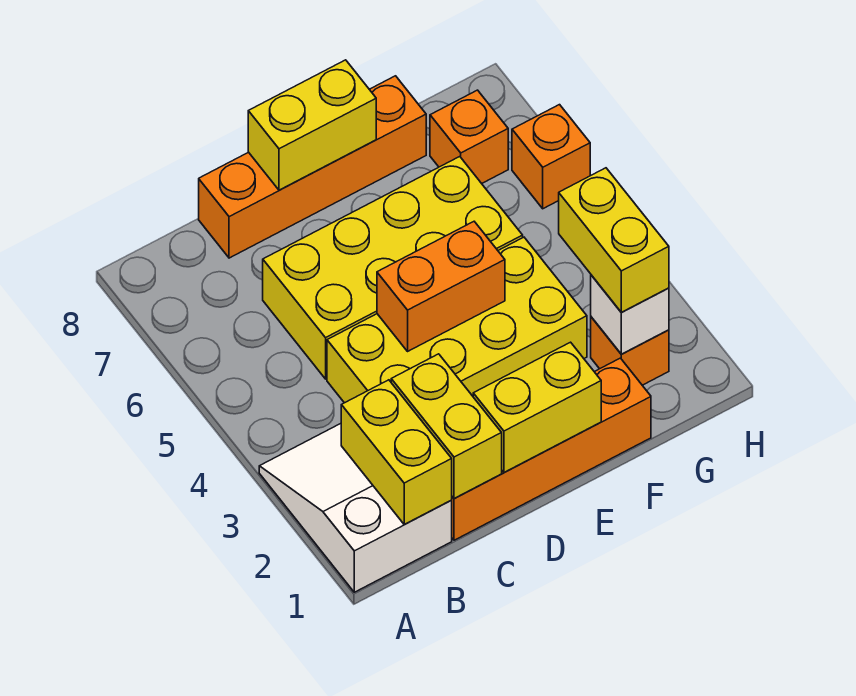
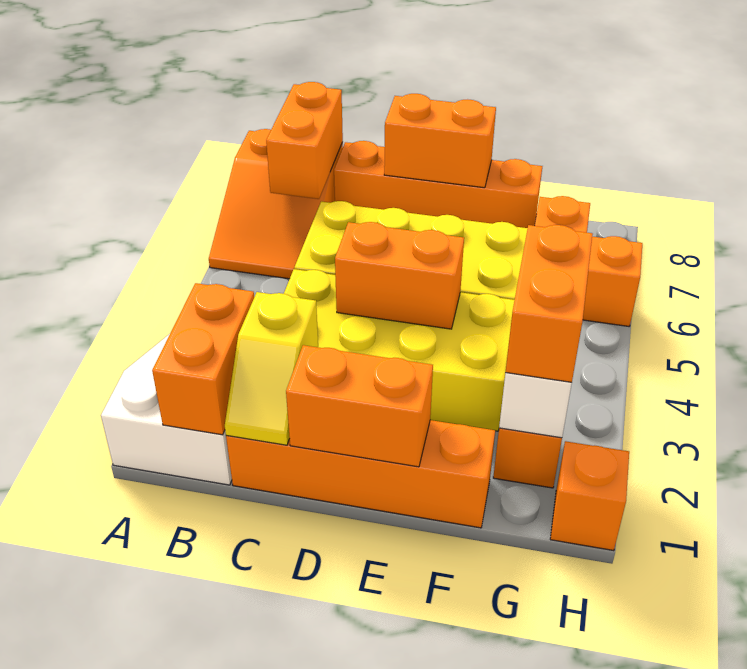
none -> orange slope A6:B8 level 1 top 8
yellow brick B1:B2 level 2 -> orange brick B1:B2 level 2
none -> orange brick B7:B8 level 2
yellow brick C1:C2 level 2 -> yellow slope C1:C2 level 2 top 2
yellow brick D1:E1 level 2 -> orange brick D1:E1 level 2
yellow brick D8:E8 level 2 -> orange brick D8:E8 level 2
yellow brick G2:G3 level 3 -> orange brick G2:G3 level 3
none -> orange brick H1 level 1

